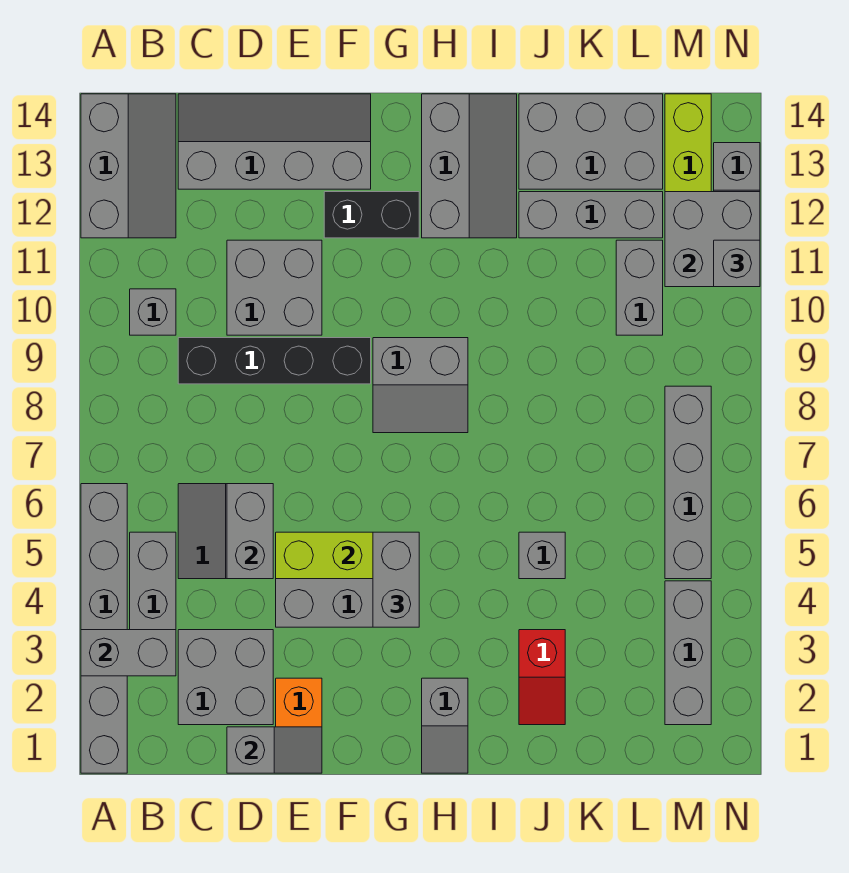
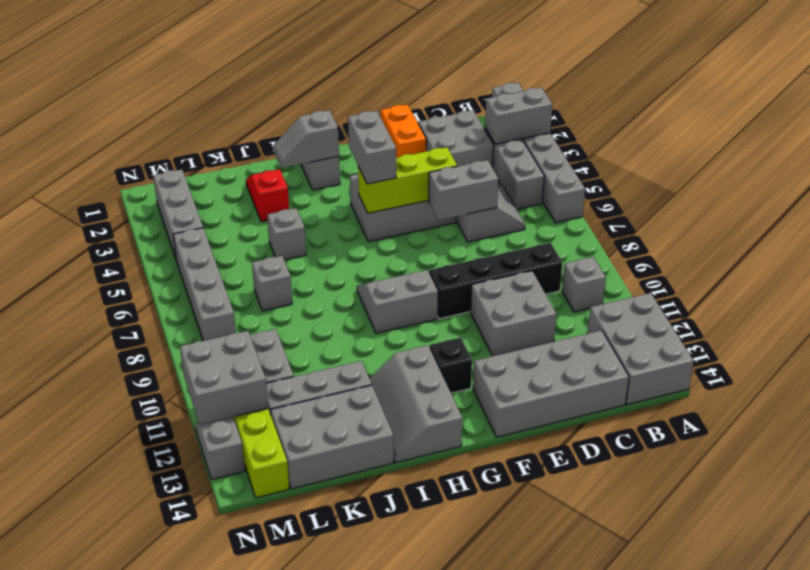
grey slope A12:B14 level 1 top A -> grey brick A12:B14 level 1
grey slope C13:F14 level 1 top 13 -> grey brick C13:F14 level 1
grey slope D1:E1 level 2 top D -> grey slope H2:I2 level 2 top H
grey brick D5:D6 level 2 -> grey brick D6:E6 level 2
black brick F12:G12 level 1 -> black brick G12 level 1
grey brick N11 level 3 -> grey brick K7 level 1

